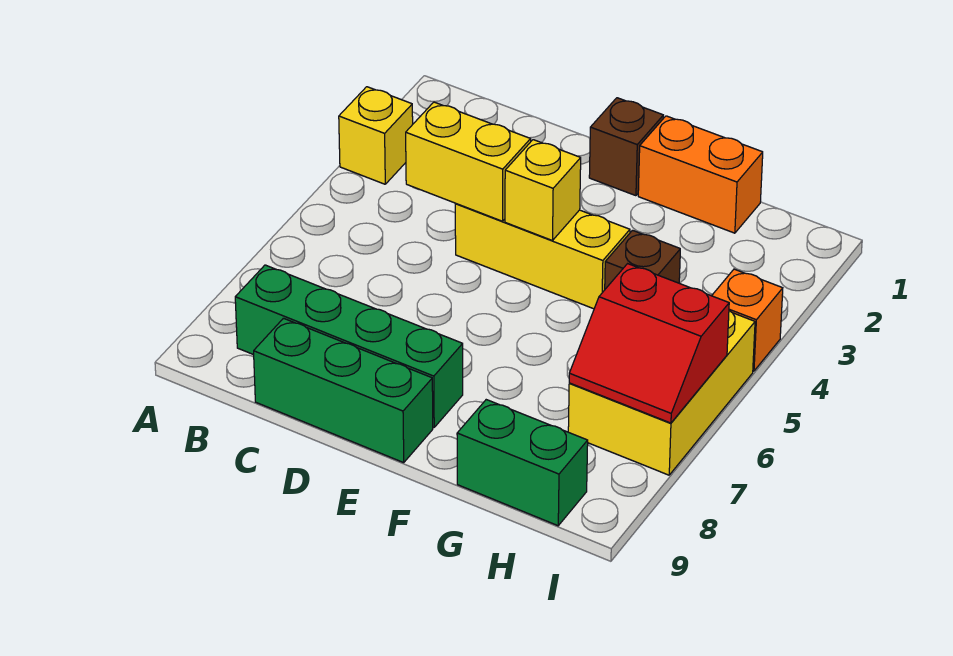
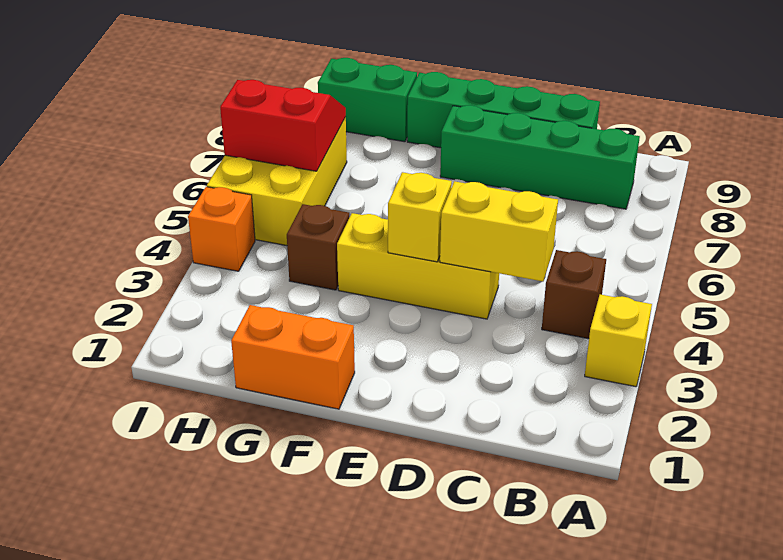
green brick C9:E9 level 1 -> green brick C9:F9 level 1
brown brick E1 level 1 -> brown brick B4 level 1

